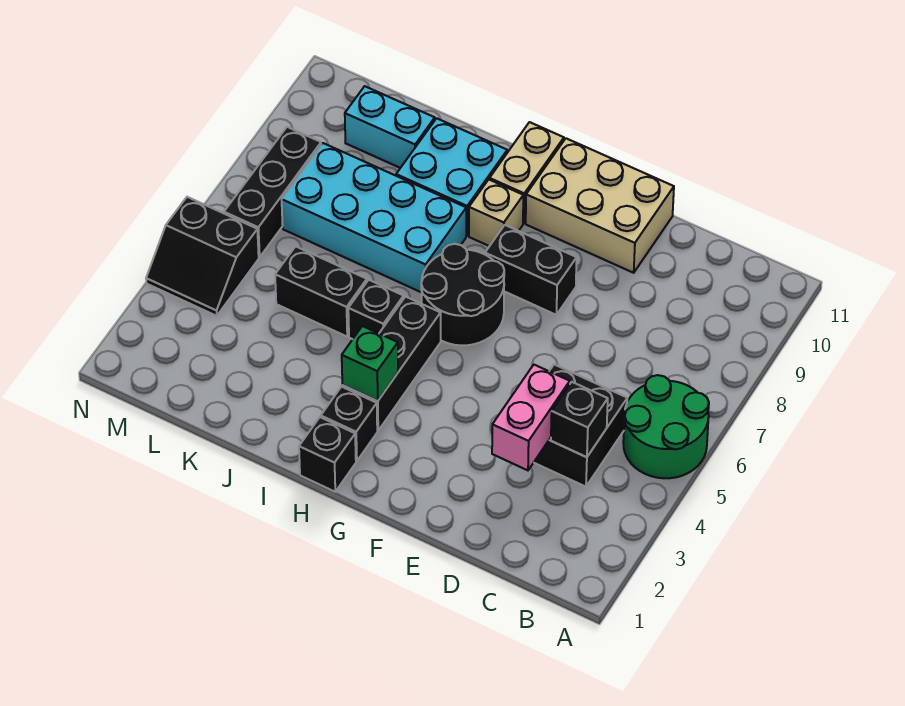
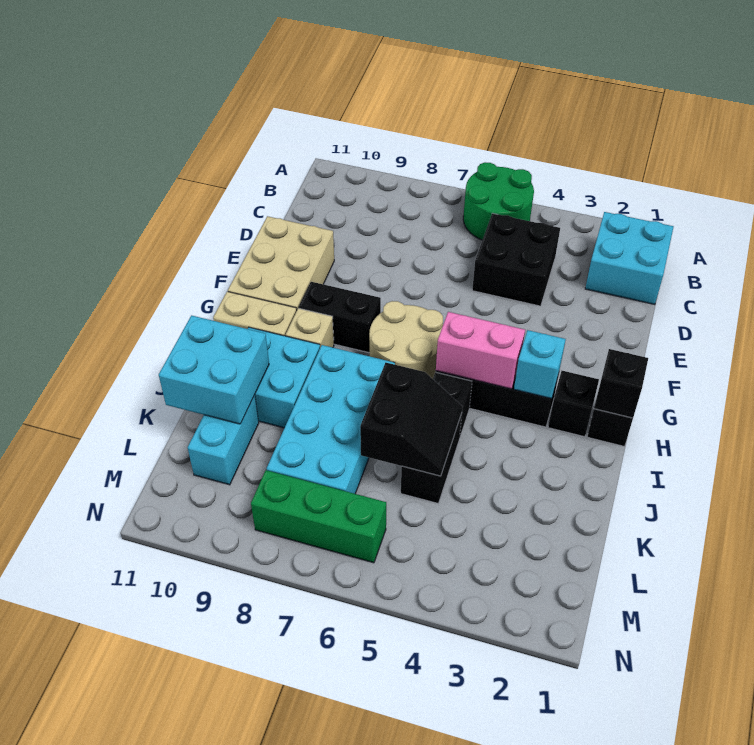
none -> cyan brick B1:C2 level 1
black brick C4 level 2 -> black brick H1 level 2
pink brick D3:D4 level 2 -> pink brick H4:H5 level 2
black brick F8:G8 level 1 -> black brick G8:G9 level 1
black round brick G6:H7 level 1 -> tan round brick G6:H7 level 1
green brick H3 level 2 -> cyan brick H3 level 2
none -> cyan brick J10:K11 level 2
black slope M4:N5 level 1 top 5 -> black slope J5:K6 level 2 top 6
black brick M6:M8 level 1 -> green brick M6:M8 level 1

